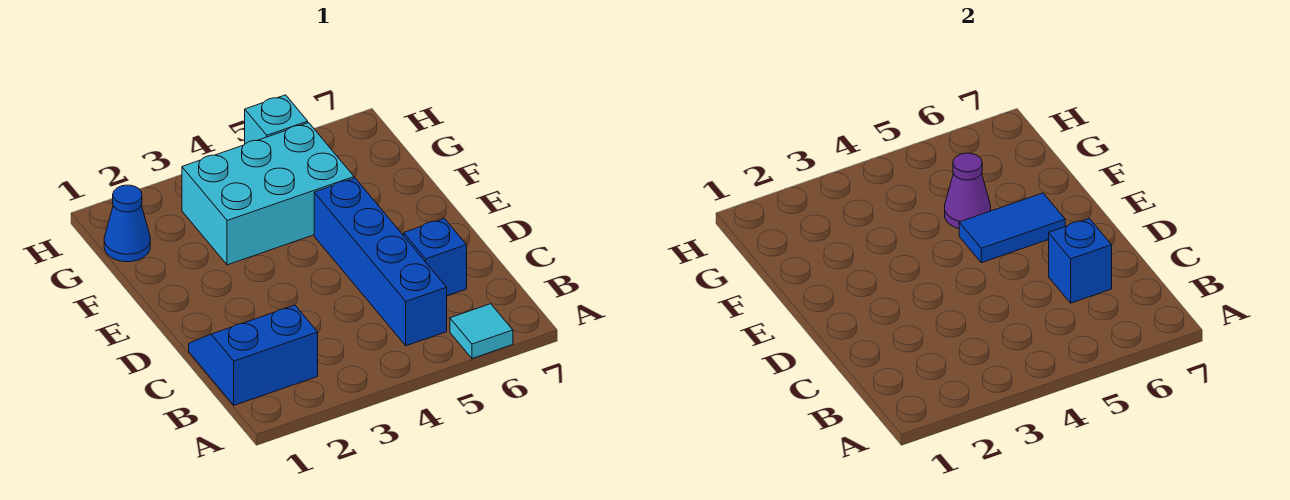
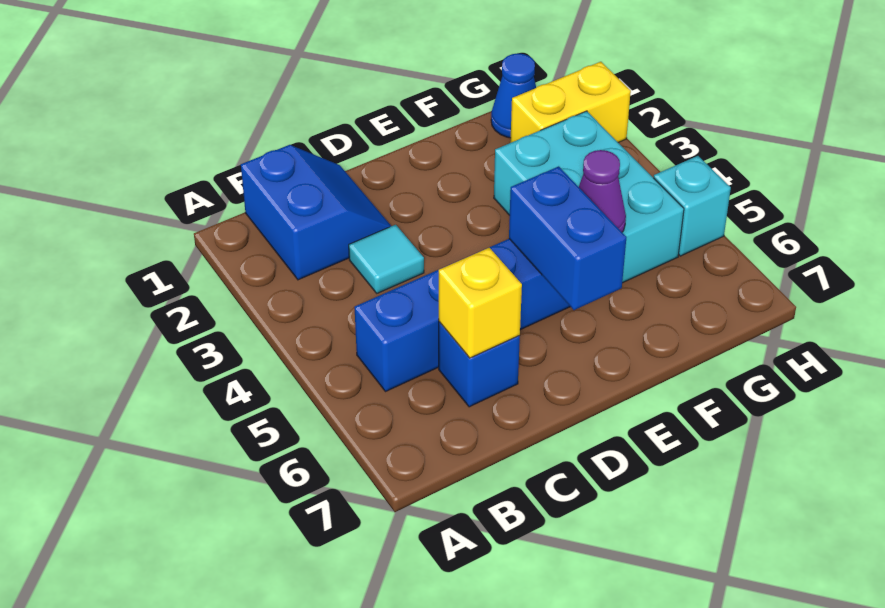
cyan tile A6 level 1 -> cyan tile C3 level 1
blue brick C6 level 2 -> yellow brick C6 level 2
blue tile E5:E6 level 2 -> blue brick E5:E6 level 2
none -> yellow brick G2:H2 level 1

